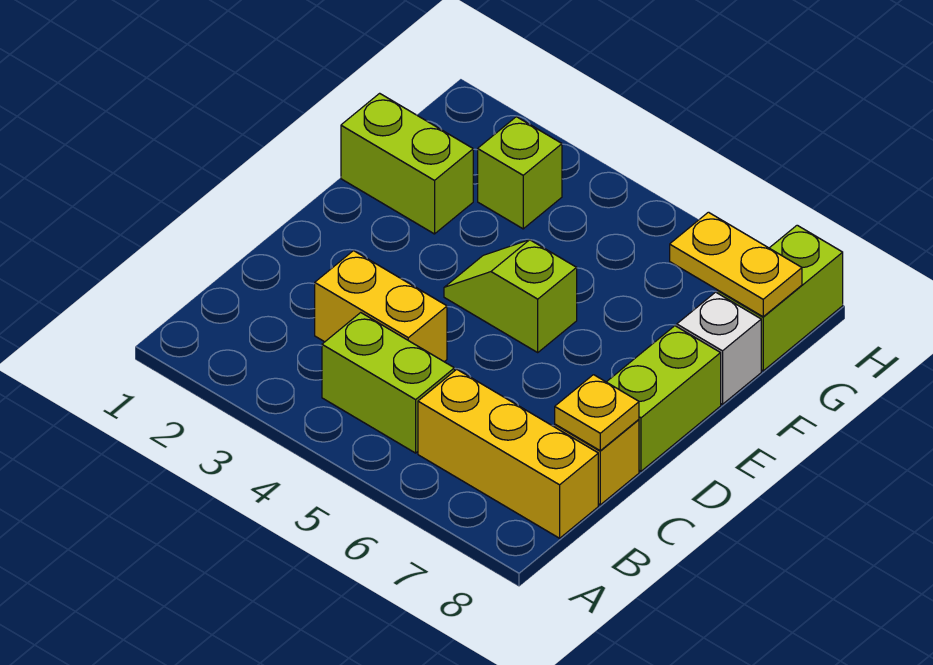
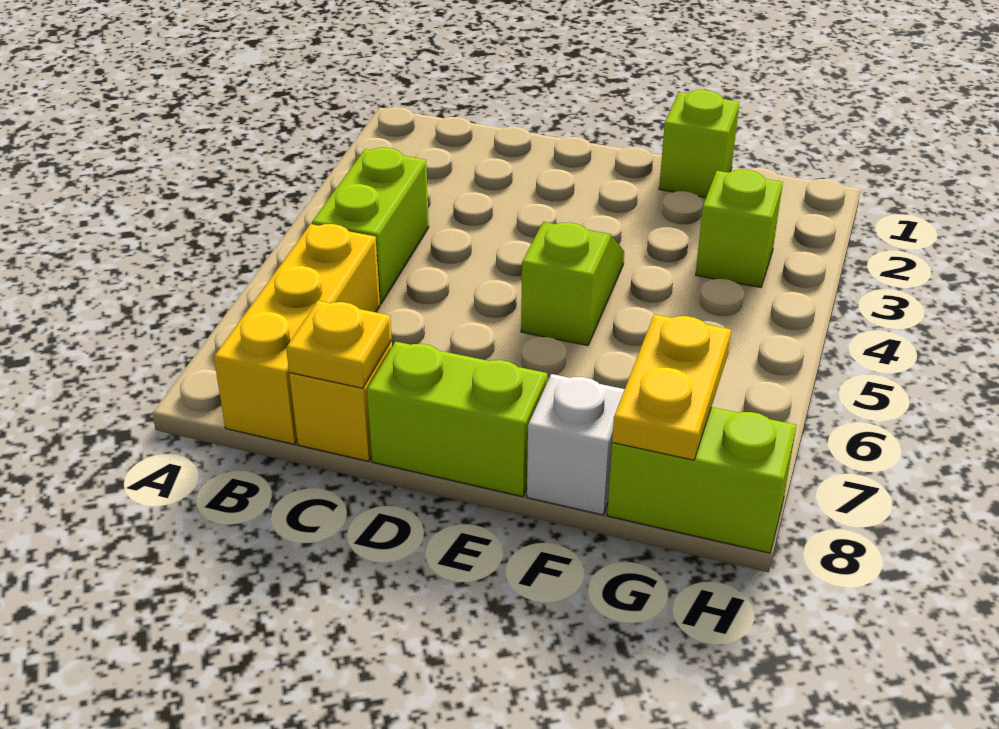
yellow brick C3:C4 level 1 -> none
lime brick F1:F2 level 1 -> lime brick F1 level 1

